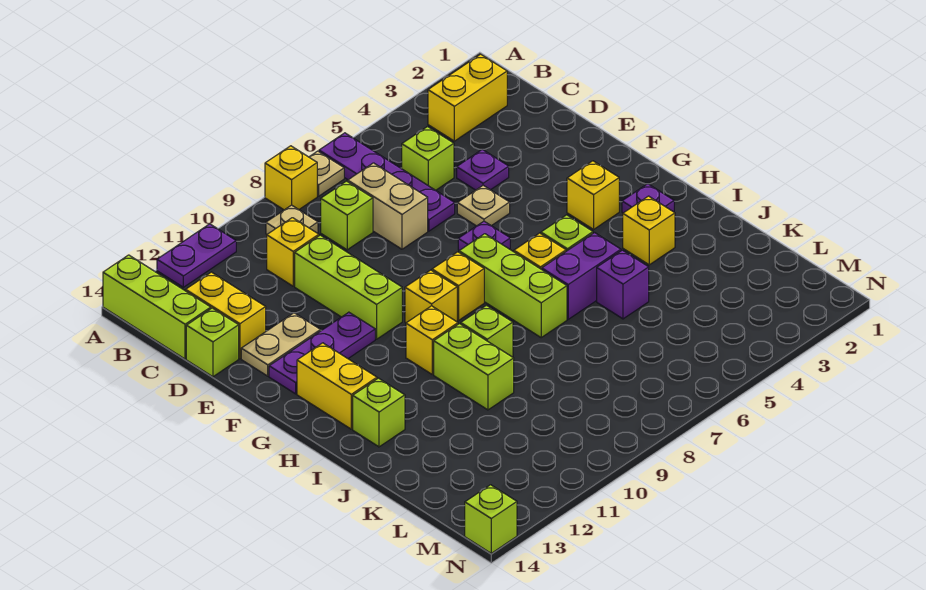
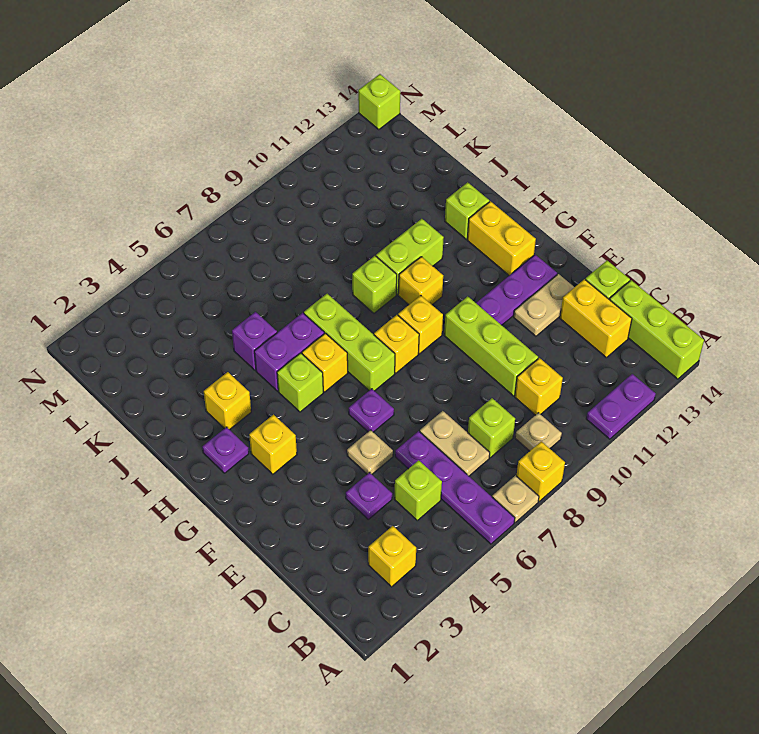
yellow brick B2:B3 level 1 -> yellow brick B3 level 1
tan brick C7:D7 level 1 -> tan plate C7:D7 level 1
lime brick I10:J10 level 1 -> lime brick I10:I11 level 1

